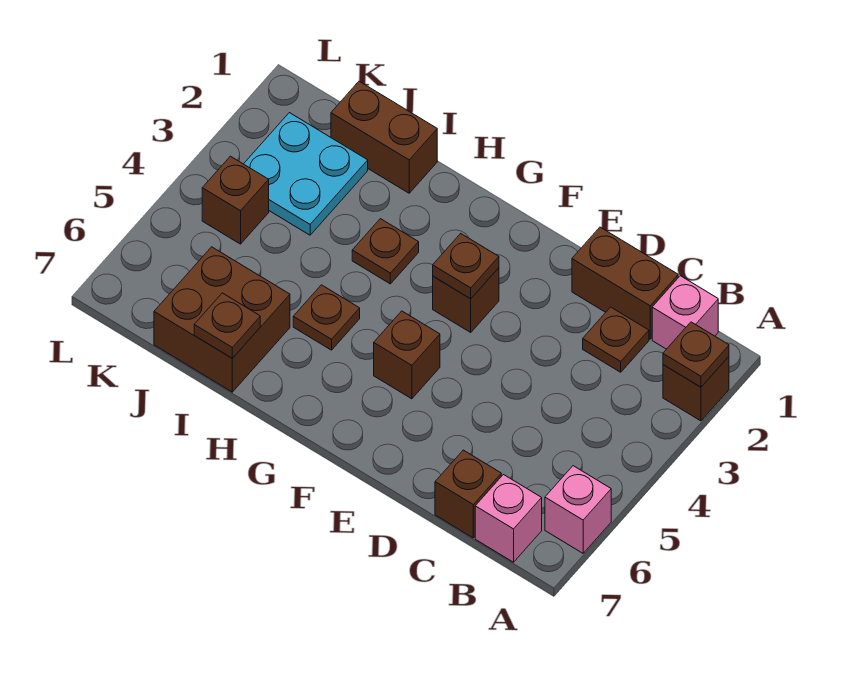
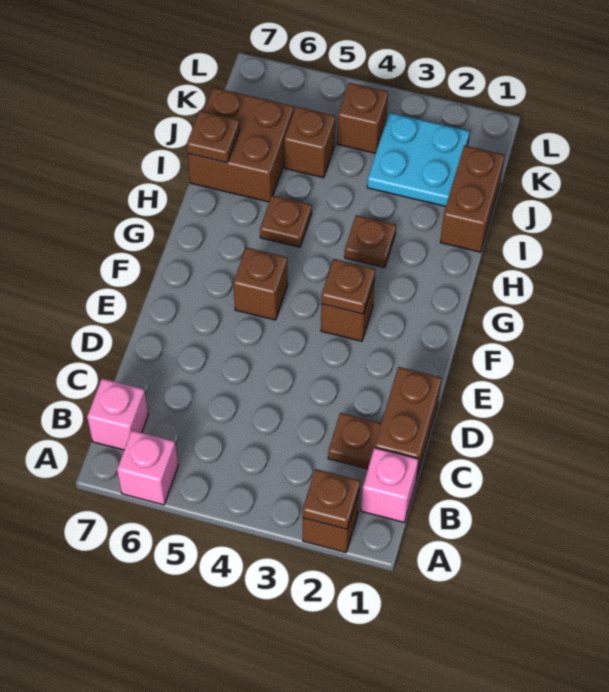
brown brick C7 level 1 -> brown brick J5 level 1

